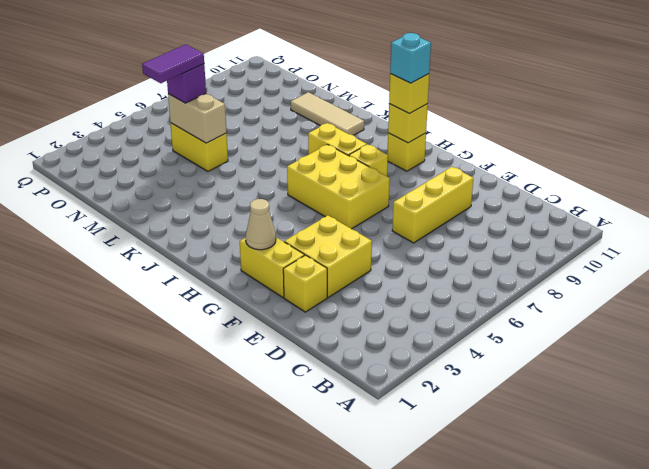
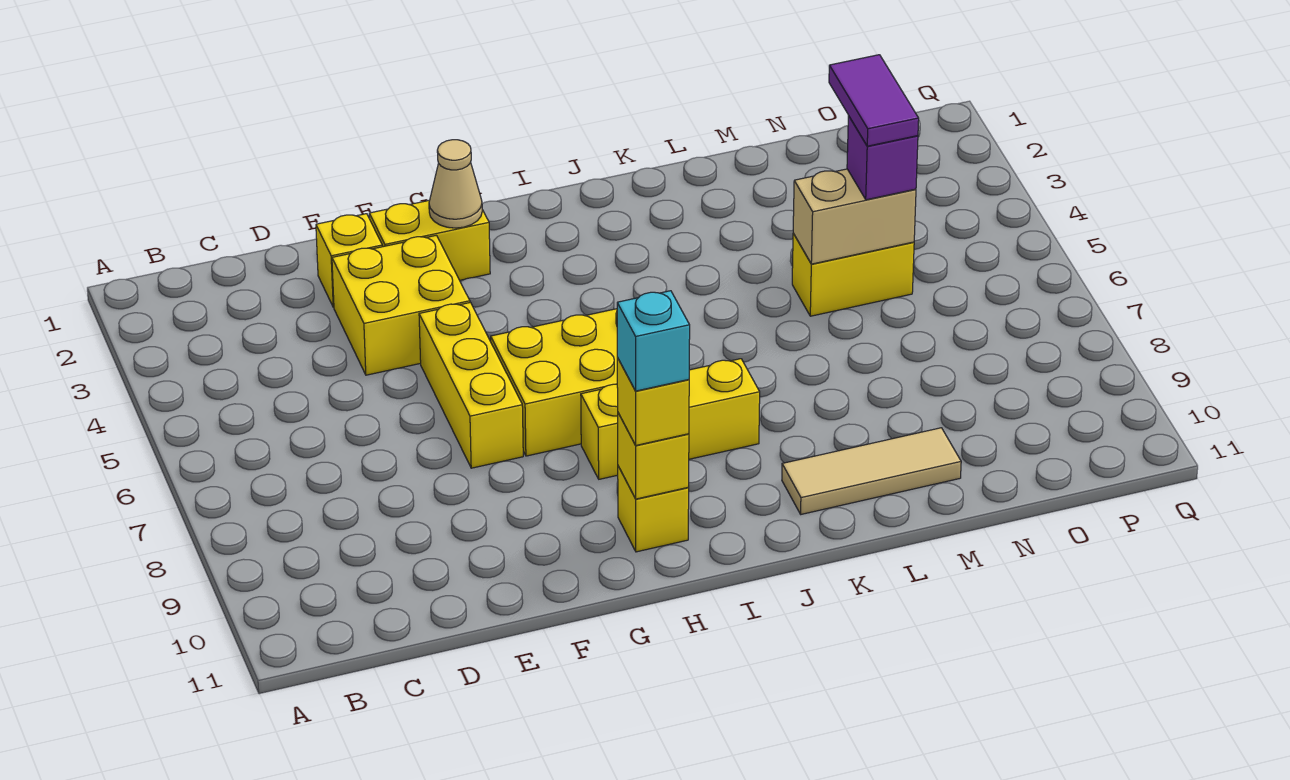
yellow brick E7:E9 level 1 -> yellow brick F5:F7 level 1

